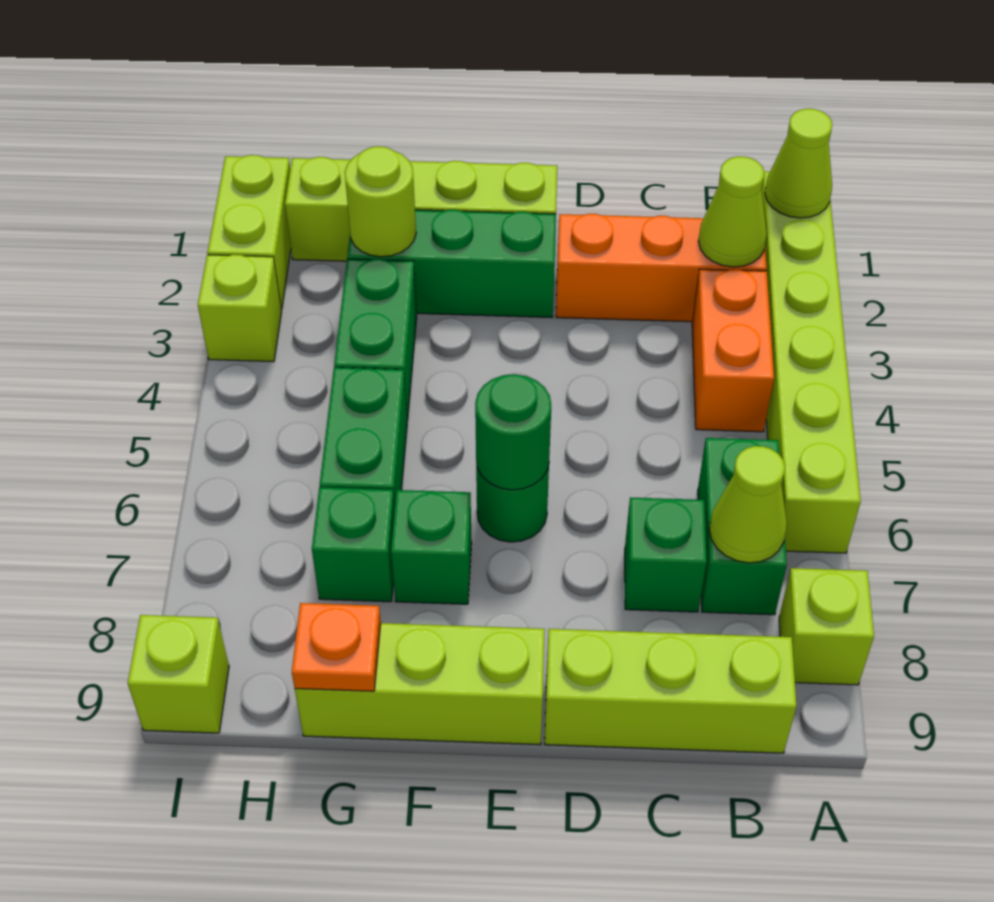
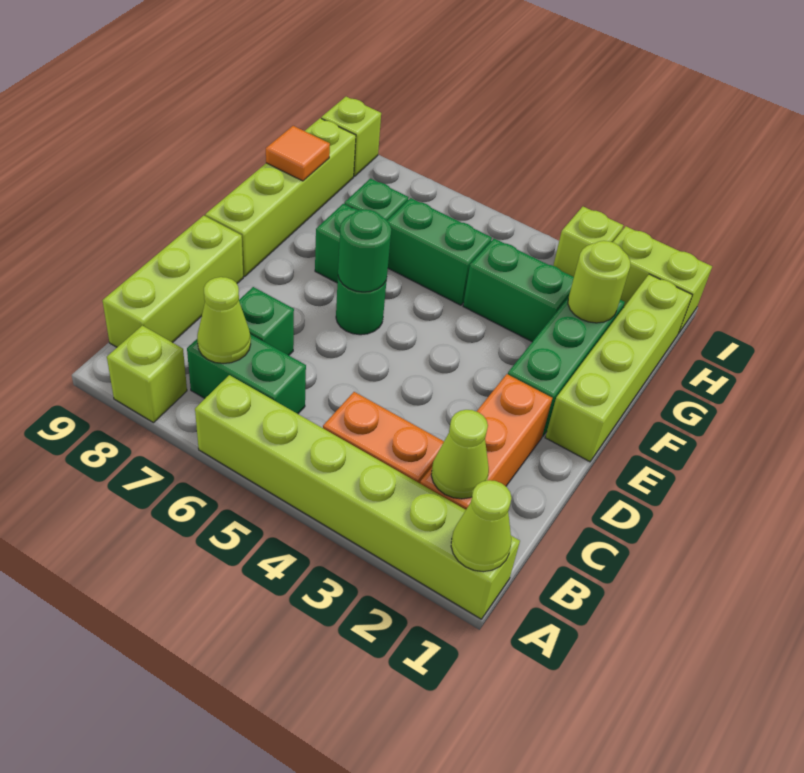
lime brick E9:G9 level 1 -> lime brick E9:H9 level 1
orange plate G9 level 2 -> orange tile G9 level 2

